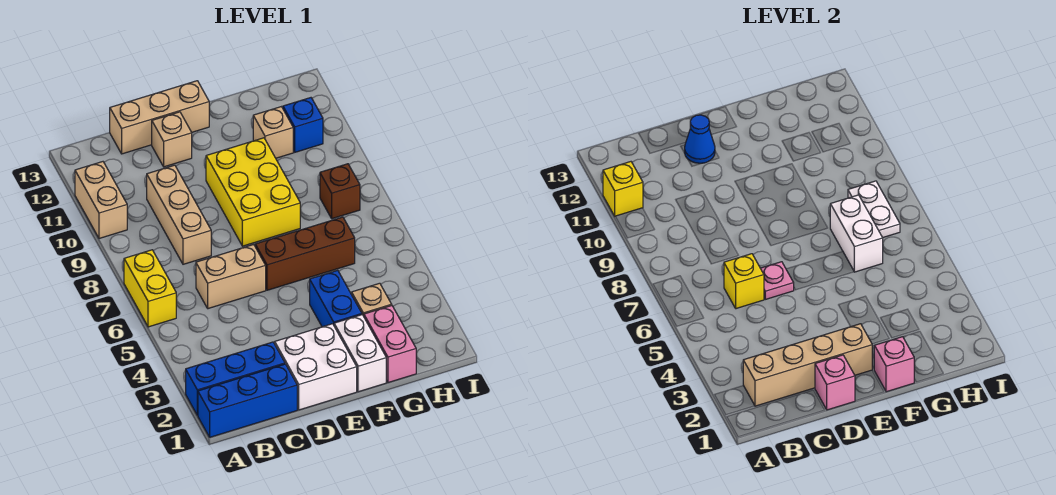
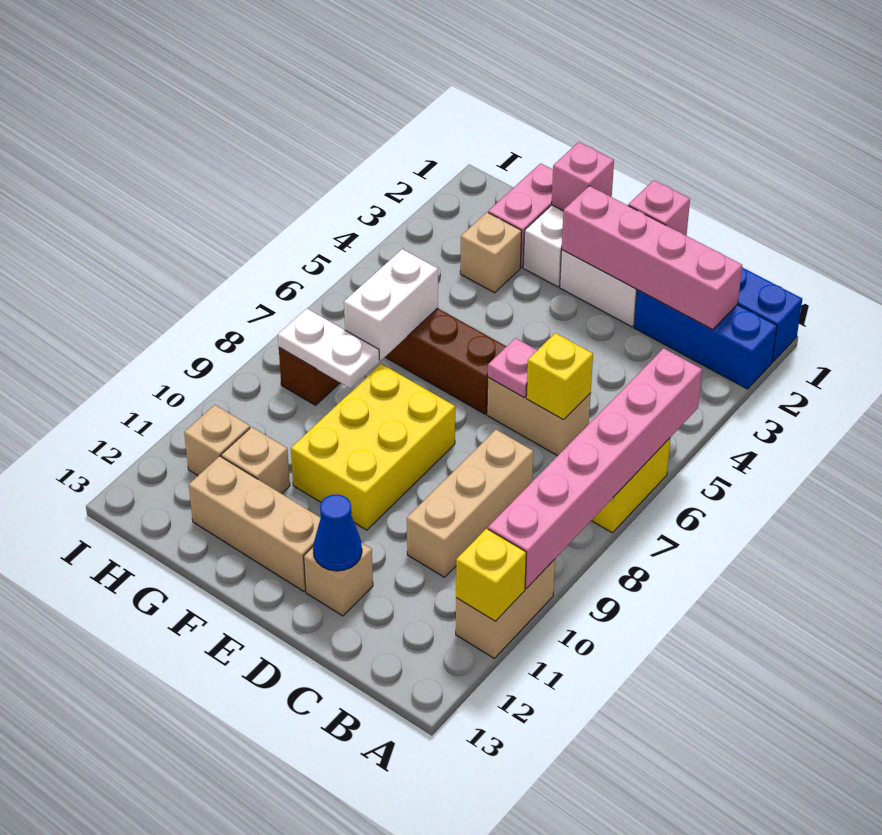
none -> pink brick A5:A10 level 2
tan brick B2:E2 level 2 -> pink brick B2:E2 level 2
tan brick C13:E13 level 1 -> tan brick E12:G12 level 1
blue brick F3:F4 level 1 -> none
white plate H7:H8 level 2 -> white plate G8:H8 level 2
blue brick H11 level 1 -> tan brick H11 level 1

